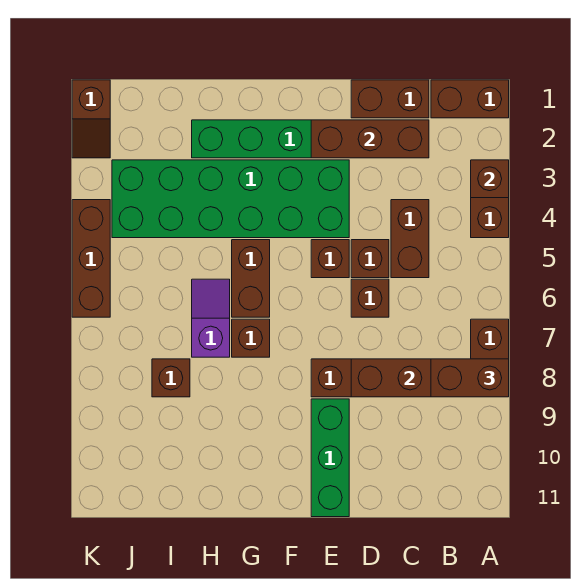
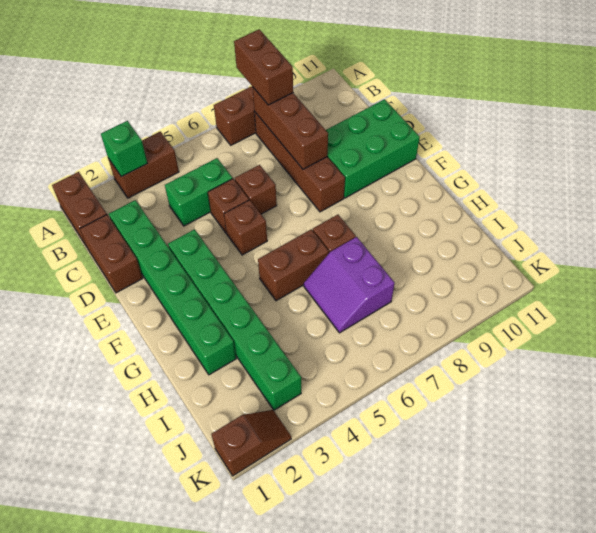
brown brick A3 level 2 -> green brick A3 level 2
brown brick C2:E2 level 2 -> none
brown brick C4:C5 level 1 -> green brick C4:C5 level 1
green brick E3:J4 level 1 -> green brick E3:J3 level 1
green brick E9:E11 level 1 -> green brick D9:E11 level 1
purple slope H6:H7 level 1 top 7 -> purple slope H6:I7 level 1 top 7
brown brick I8 level 1 -> none
brown brick K4:K6 level 1 -> none

